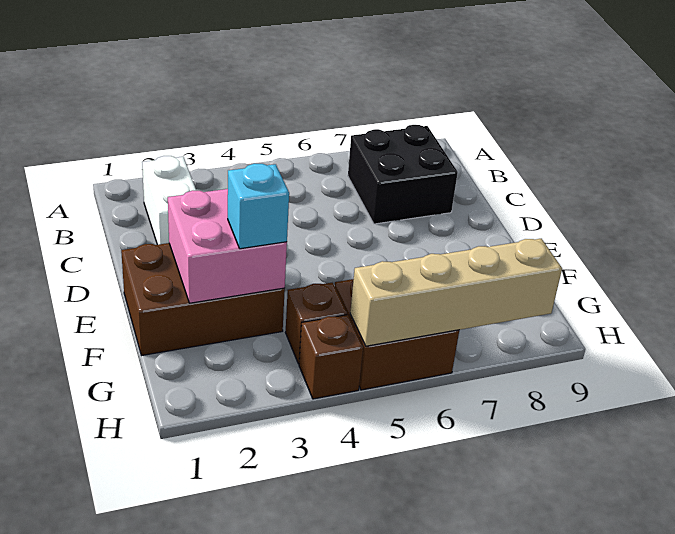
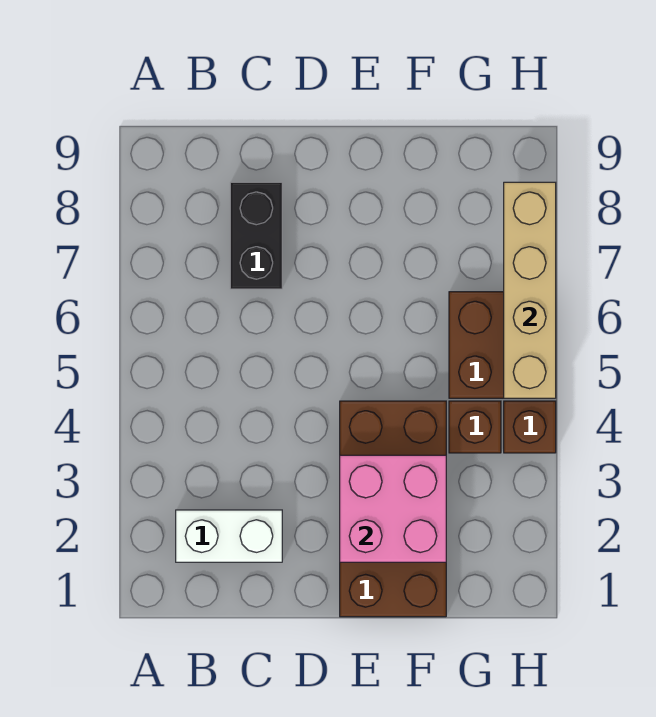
black brick B7:C8 level 1 -> black brick C7:C8 level 1
brown brick E1:F3 level 1 -> brown brick E1:F4 level 1
cyan brick F3 level 3 -> none

